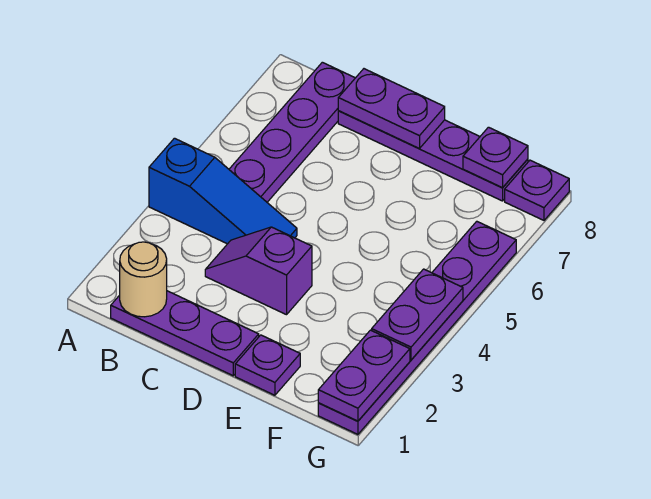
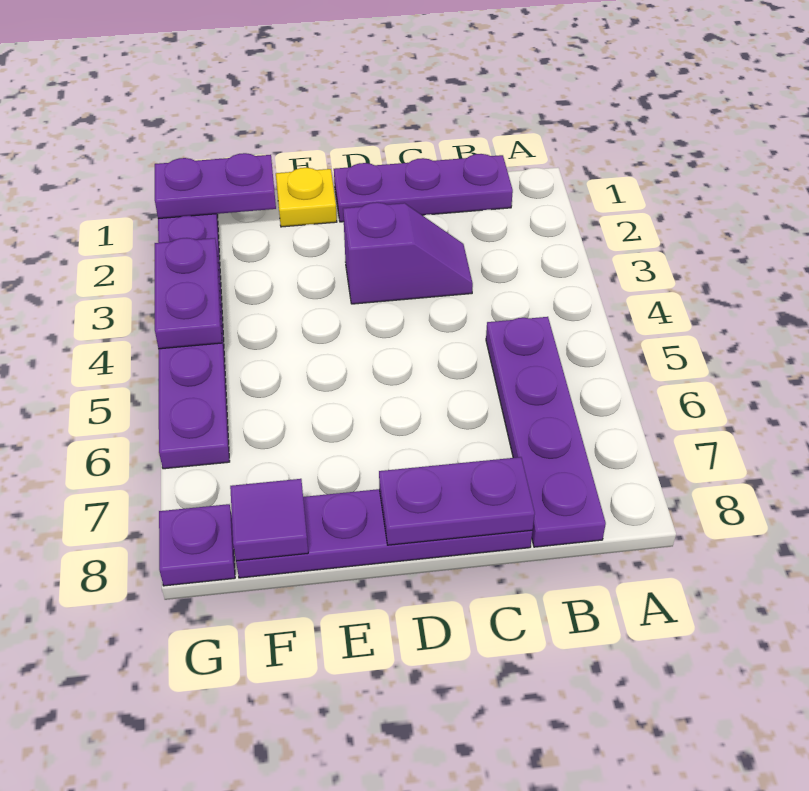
blue slope A4:C4 level 1 top A -> none
tan round brick B1 level 2 -> none
purple plate E1 level 1 -> yellow plate E1 level 1
purple plate F8 level 2 -> purple tile F8 level 2
purple plate G1:G2 level 2 -> purple plate F1:G1 level 2

